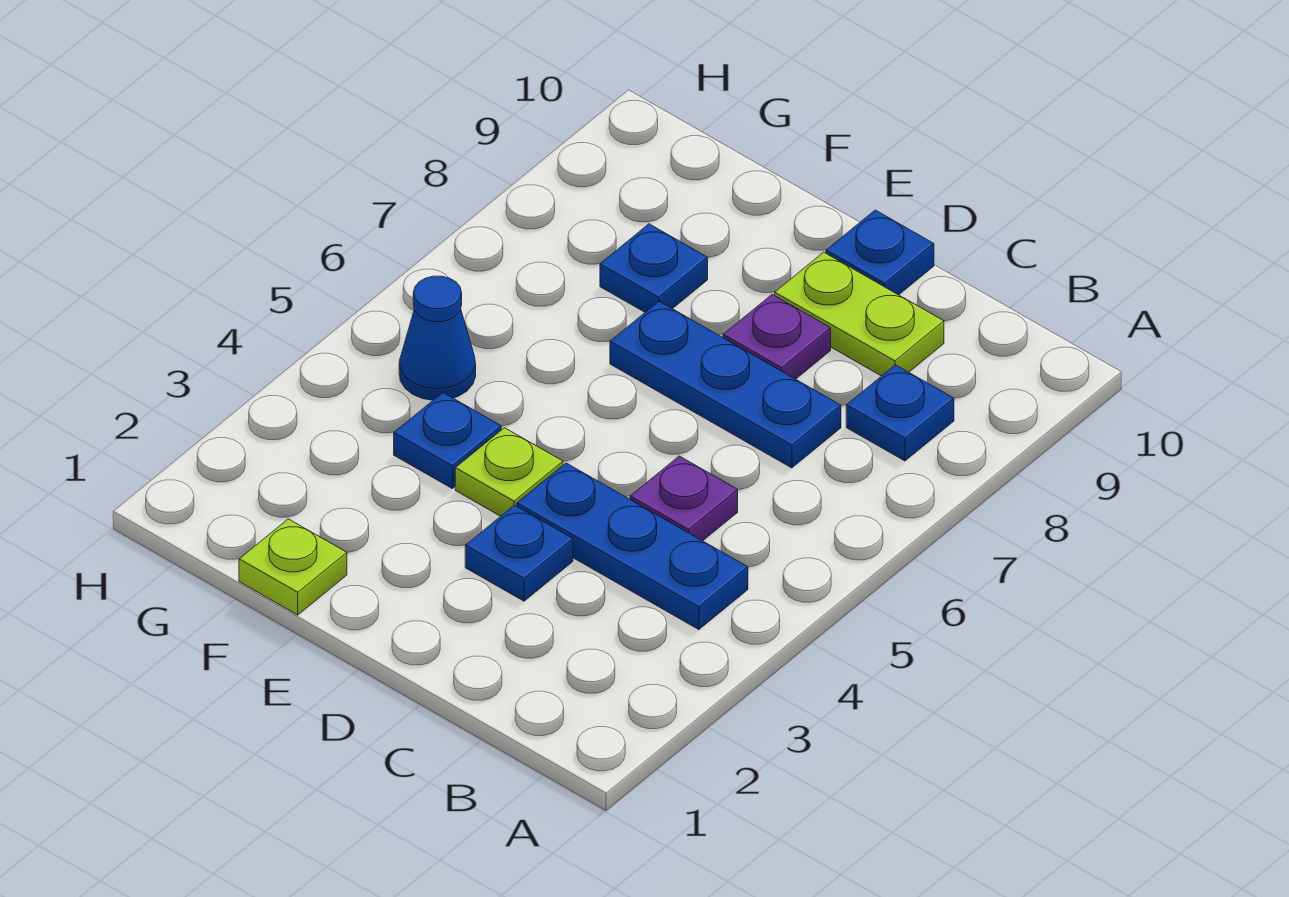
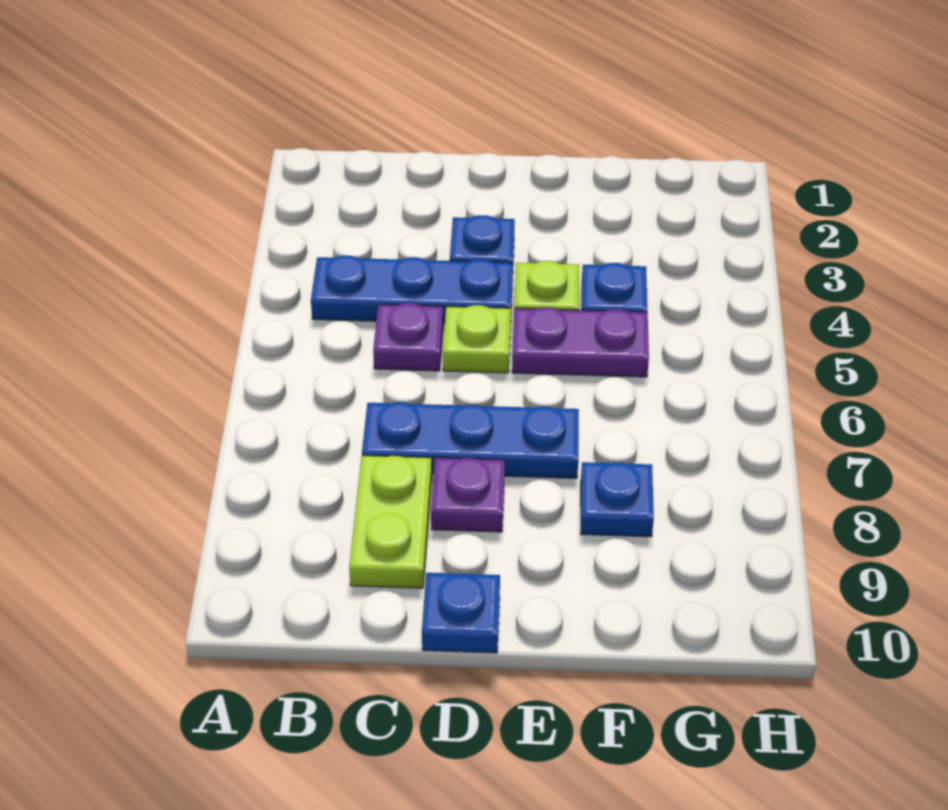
blue plate B8 level 1 -> none
lime plate C9:D9 level 1 -> lime plate C8:C9 level 1
none -> purple plate E5:F5 level 1
lime plate F1 level 1 -> lime plate D5 level 1
blue cone G5 level 1 -> none

